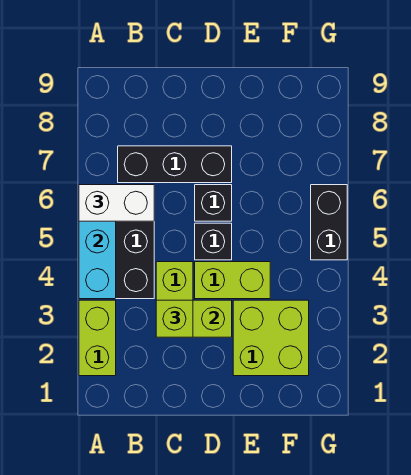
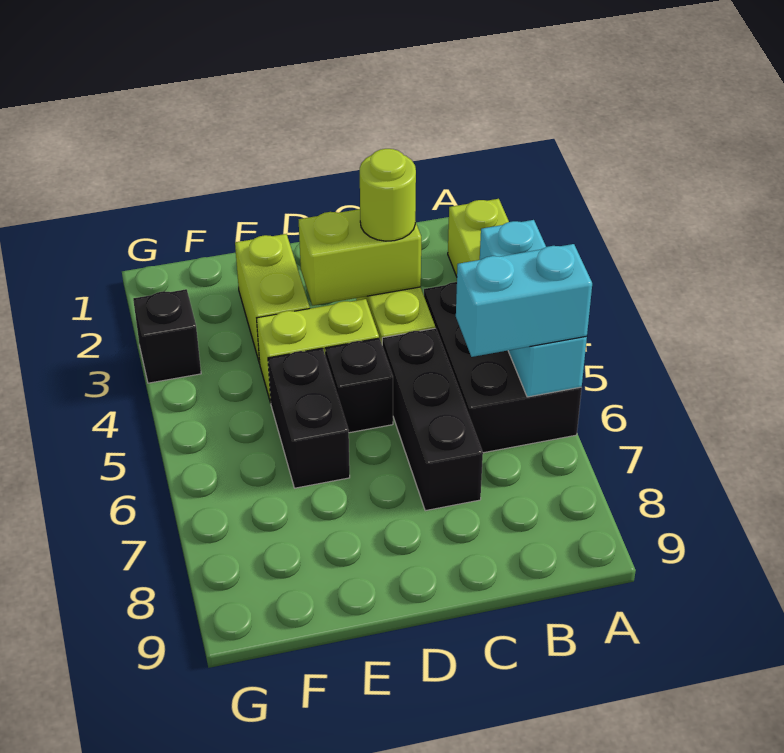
white brick A6:B6 level 3 -> cyan brick A6:B6 level 3
black brick B7:D7 level 1 -> black brick C5:C7 level 1
lime brick C3 level 3 -> lime round brick C3 level 3
black brick D6 level 1 -> black brick G3 level 1
lime brick E2:F3 level 1 -> lime brick E2:E3 level 1
black brick G5:G6 level 1 -> black brick E5:E6 level 1

